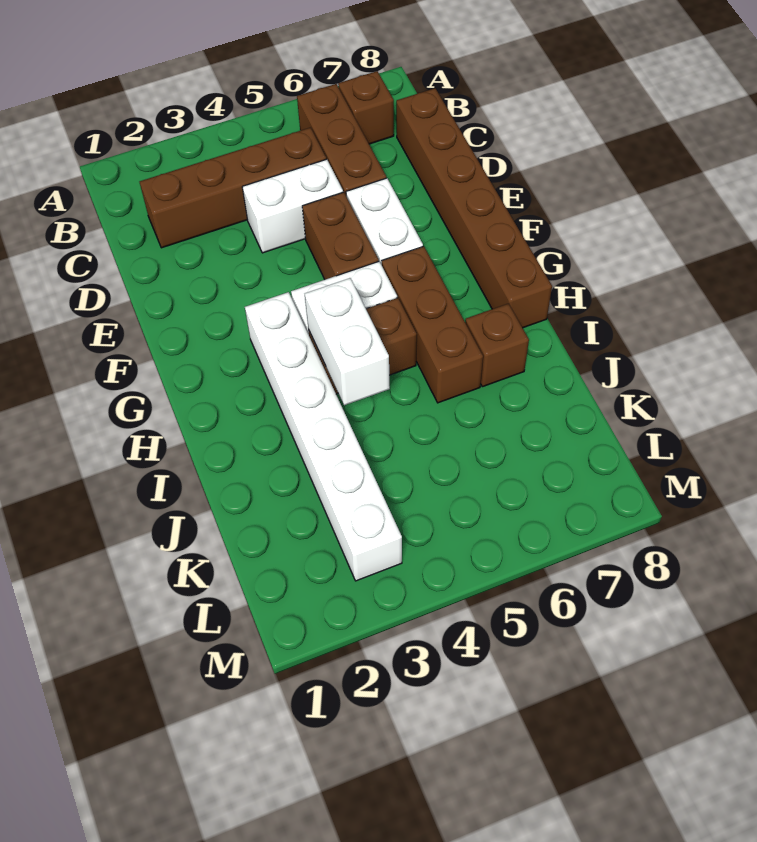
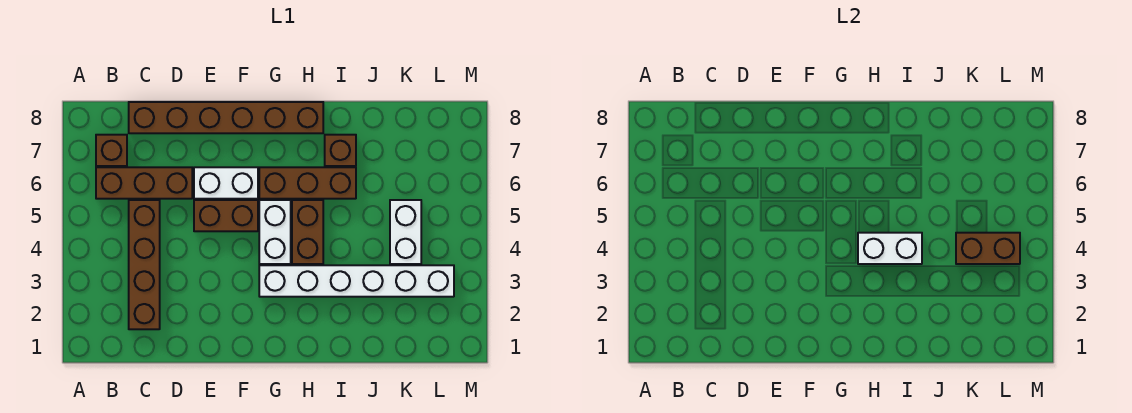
white brick D4:D5 level 1 -> white brick K4:K5 level 1
none -> brown brick K4:L4 level 2

